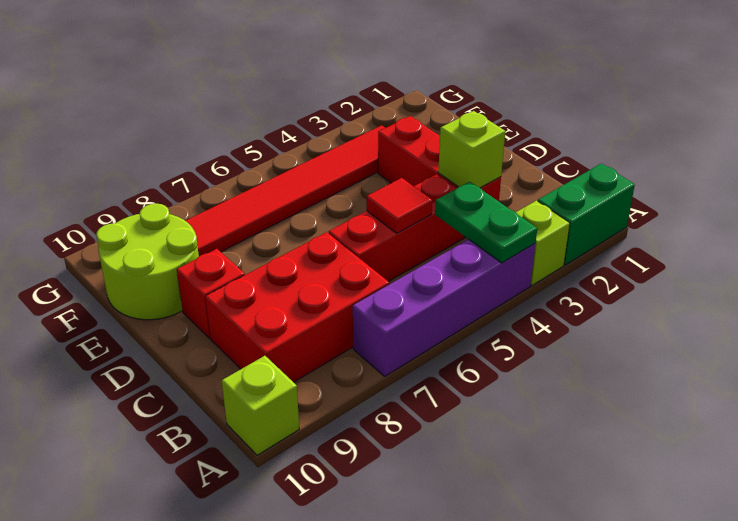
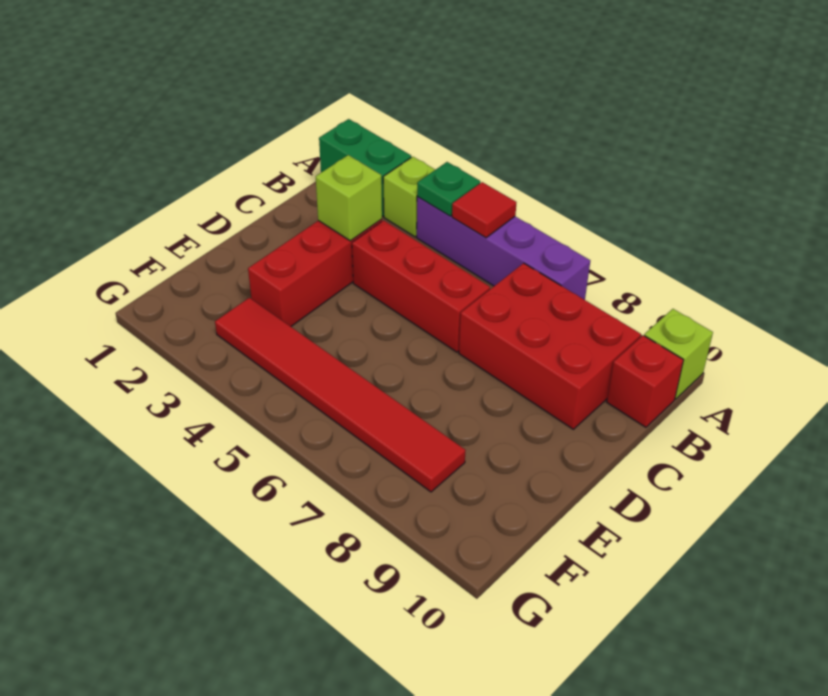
green plate A4:B4 level 2 -> green plate A4 level 2
red tile C5 level 2 -> red tile A5 level 2
red brick D9 level 1 -> red brick B10 level 1
lime round brick E9:F10 level 1 -> none

